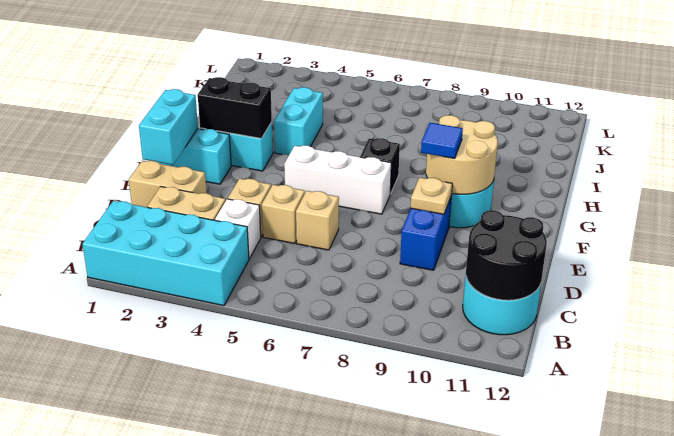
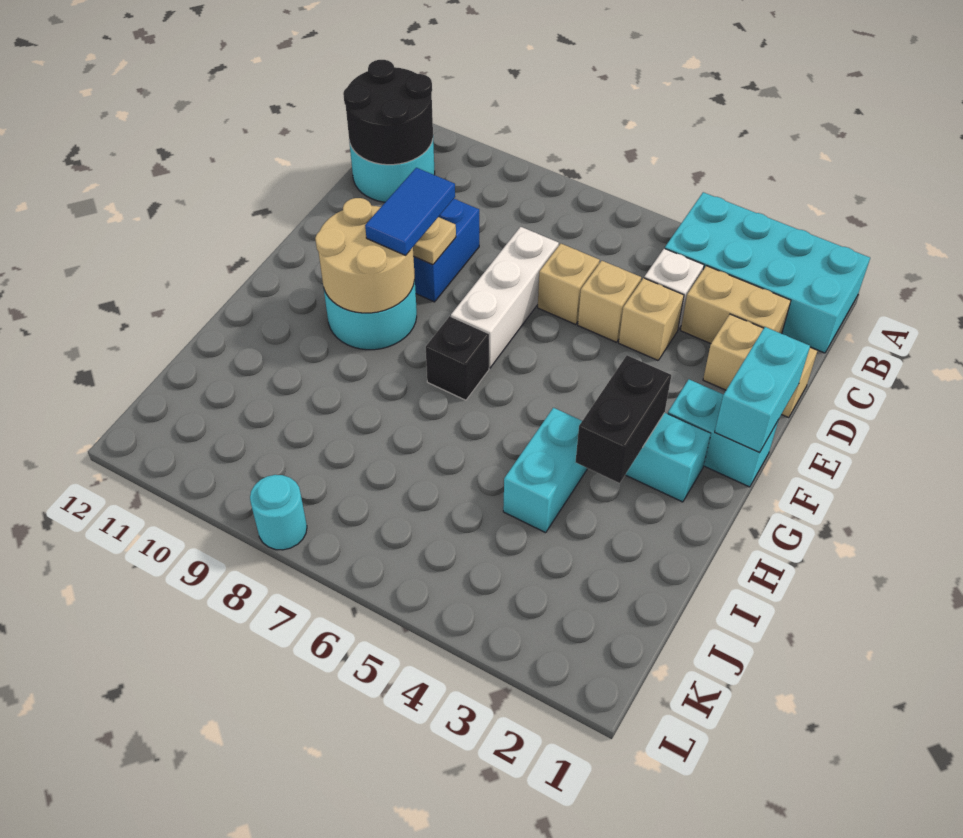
white brick F5:F7 level 1 -> white brick D7:F7 level 1
blue tile F9 level 3 -> blue tile E9:F9 level 3
black brick G2:G3 level 2 -> black brick G3:H3 level 2
none -> cyan round brick L8 level 1

